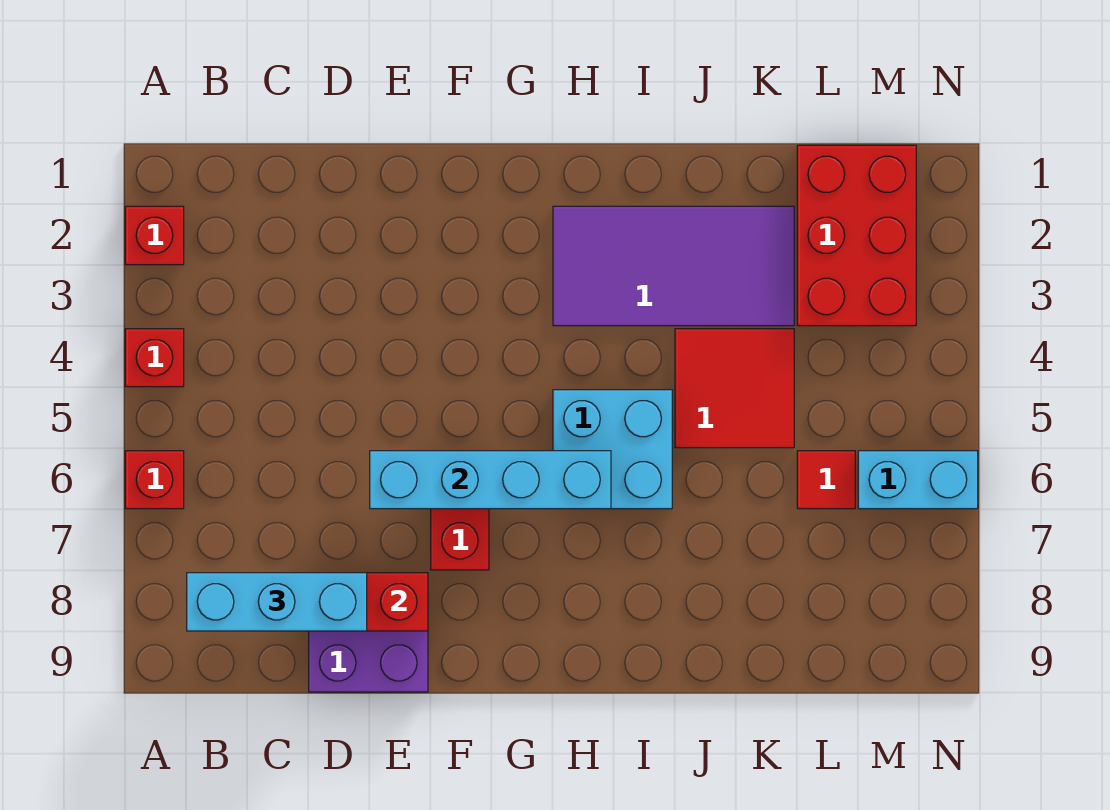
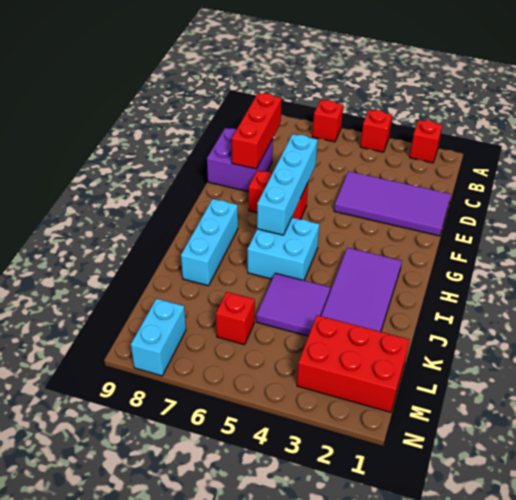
cyan brick B8:D8 level 3 -> cyan brick H8:J8 level 1
none -> purple tile D1:E4 level 1
red tile J4:K5 level 1 -> purple tile J4:K5 level 1
red tile L6 level 1 -> red brick L6 level 1
cyan brick M6:N6 level 1 -> cyan brick M8:N8 level 1

